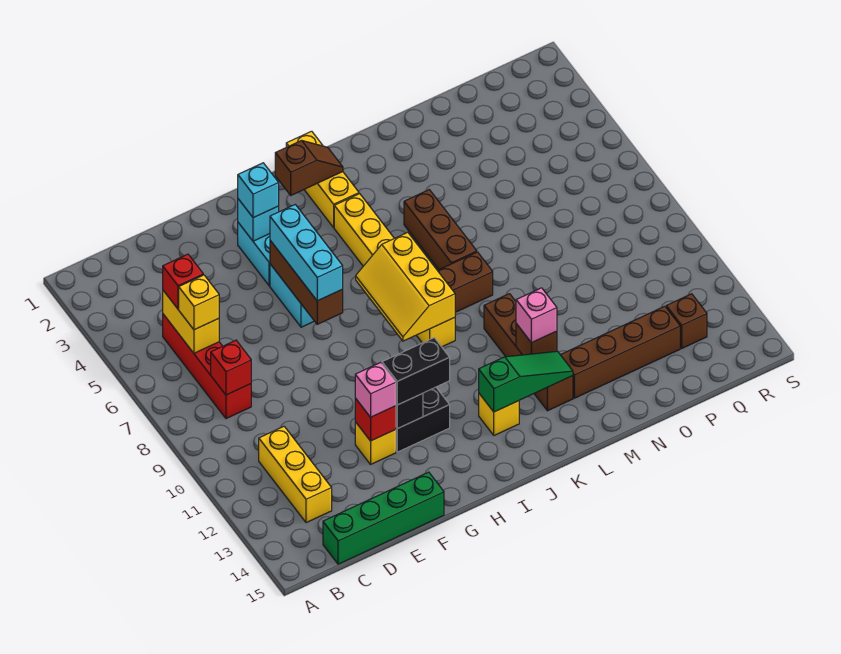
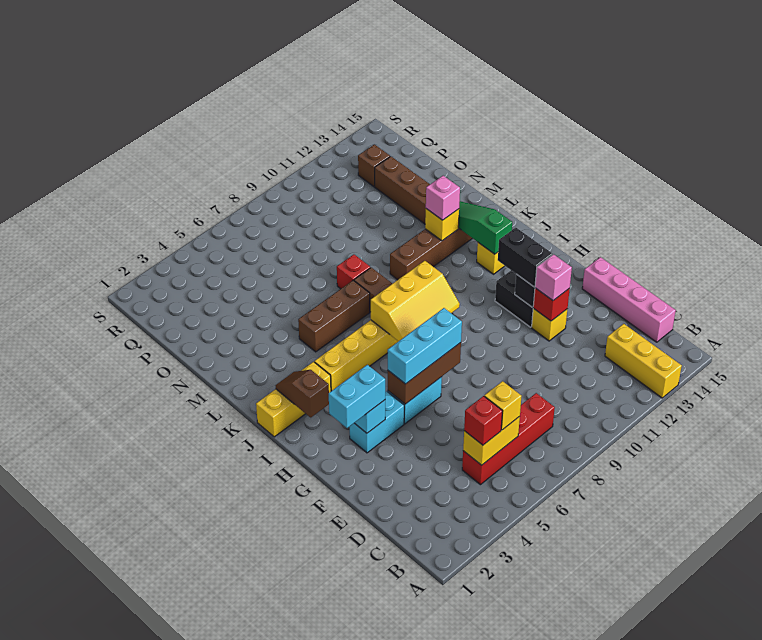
red brick C8 level 2 -> red brick M8 level 1
yellow brick C11:C13 level 1 -> yellow brick A13:C13 level 1
green brick C15:F15 level 1 -> pink brick C15:F15 level 1
cyan brick G3 level 3 -> cyan brick G2:G3 level 3
brown brick L12 level 2 -> yellow brick L12 level 2

